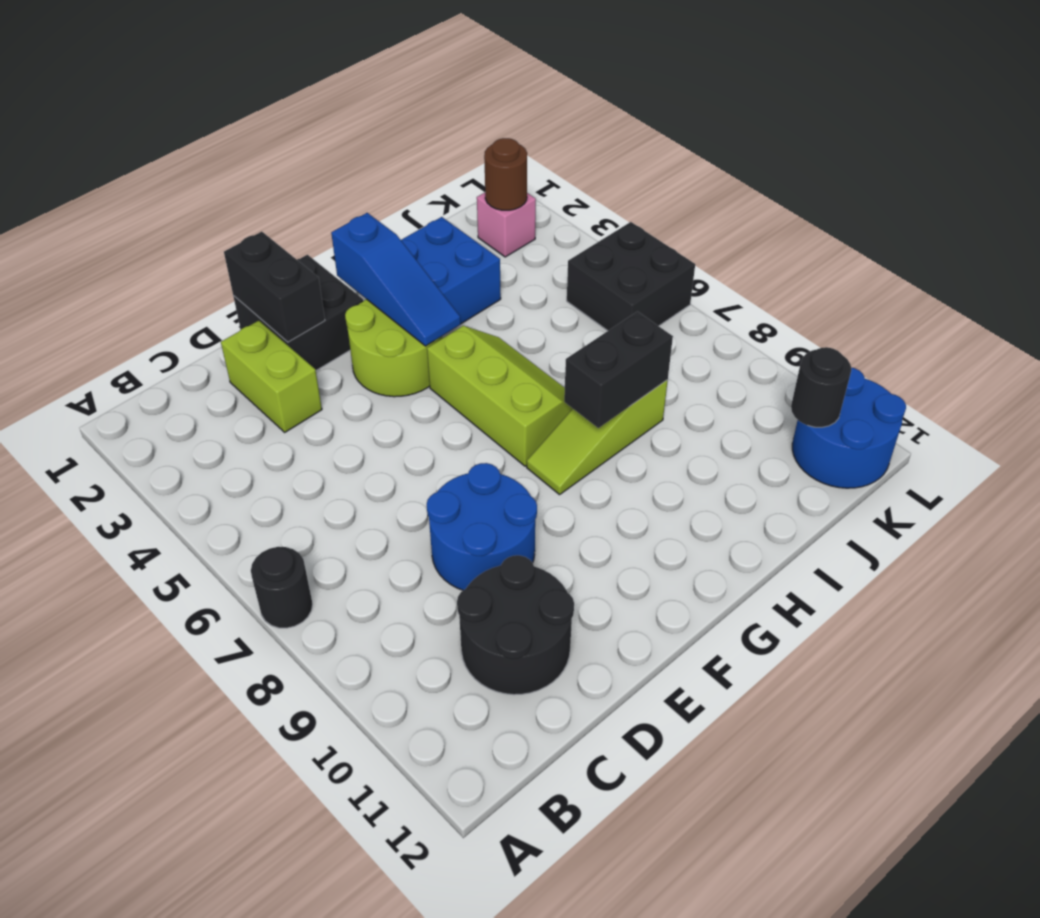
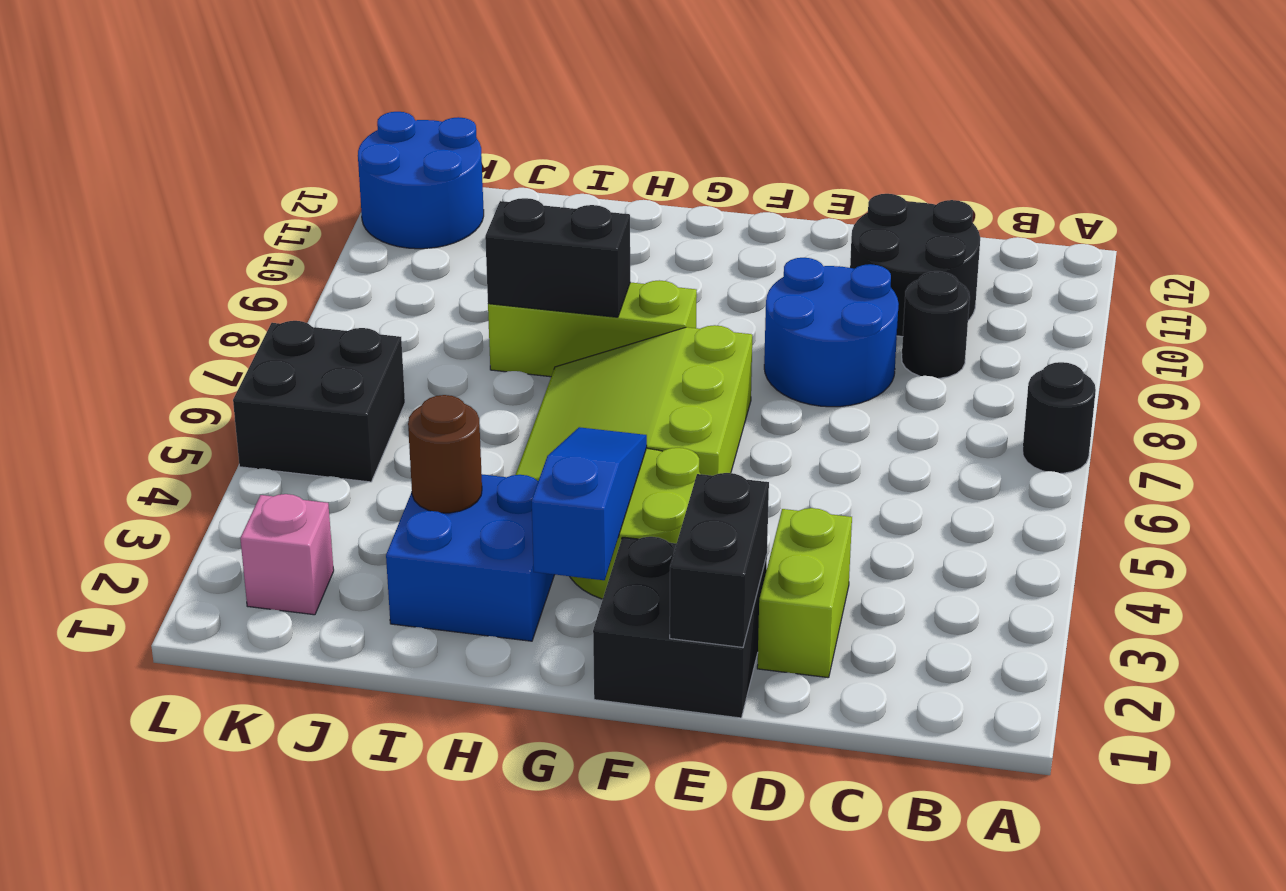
lime slope G5:H7 level 1 top G -> lime slope F5:H7 level 1 top F
lime slope G8:I8 level 1 top I -> lime brick G8:I8 level 1
brown round brick K2 level 2 -> brown round brick I3 level 2
black round brick K11 level 2 -> black round brick C9 level 1

